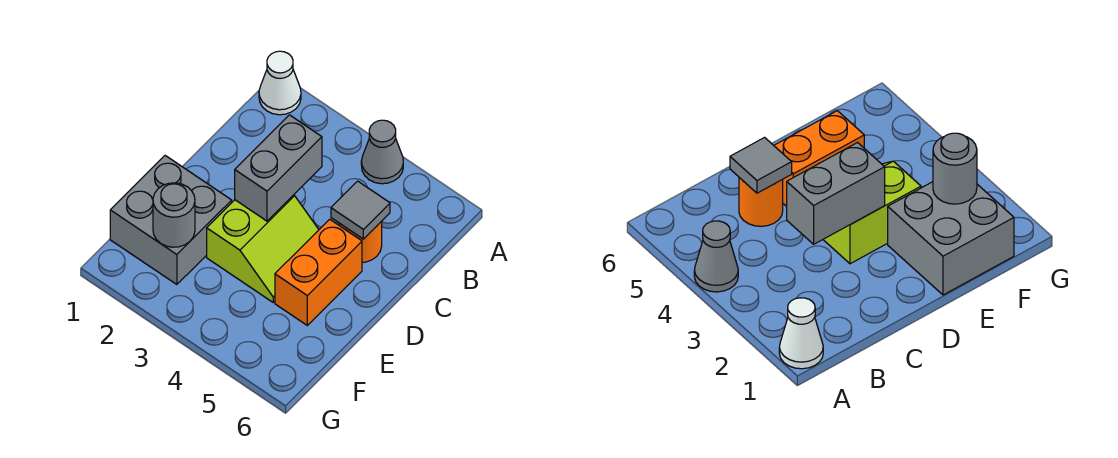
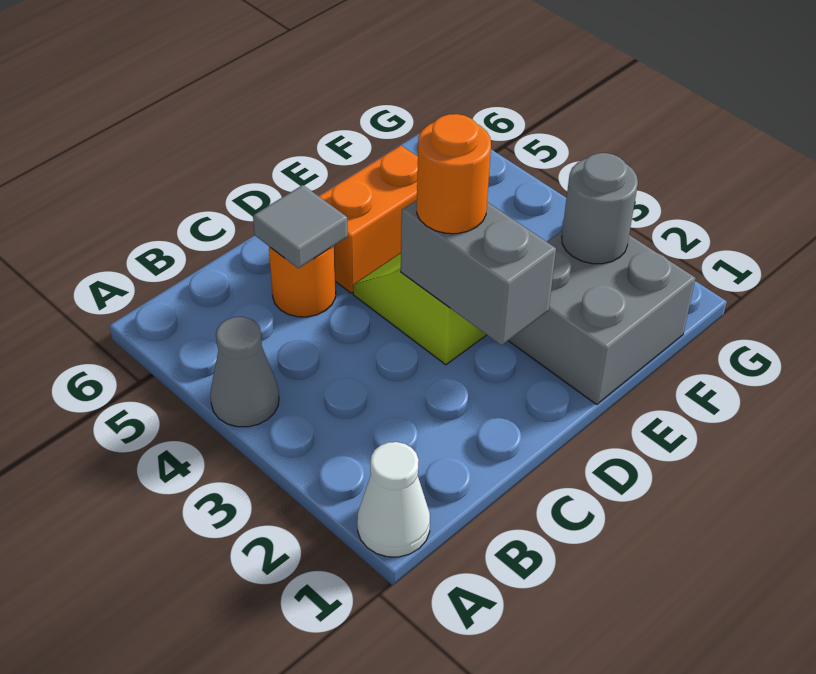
grey brick C3:D3 level 2 -> grey brick D2:D3 level 2
none -> orange round brick D3 level 3

